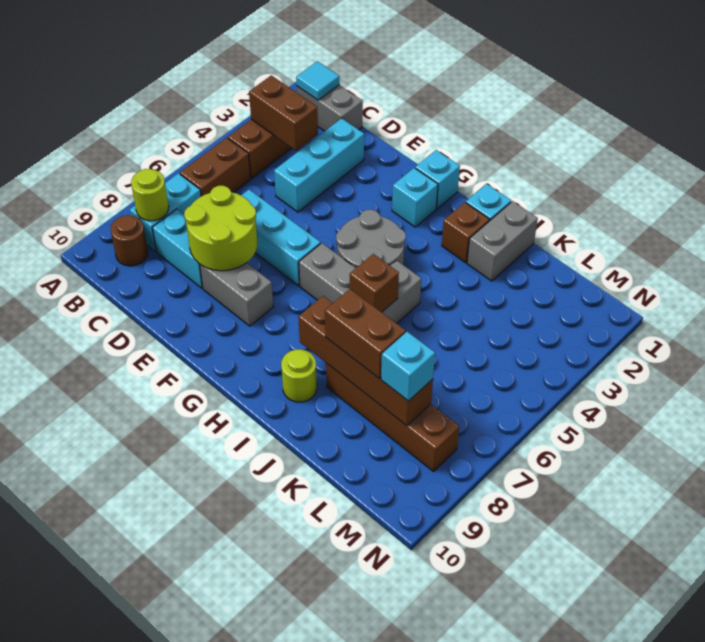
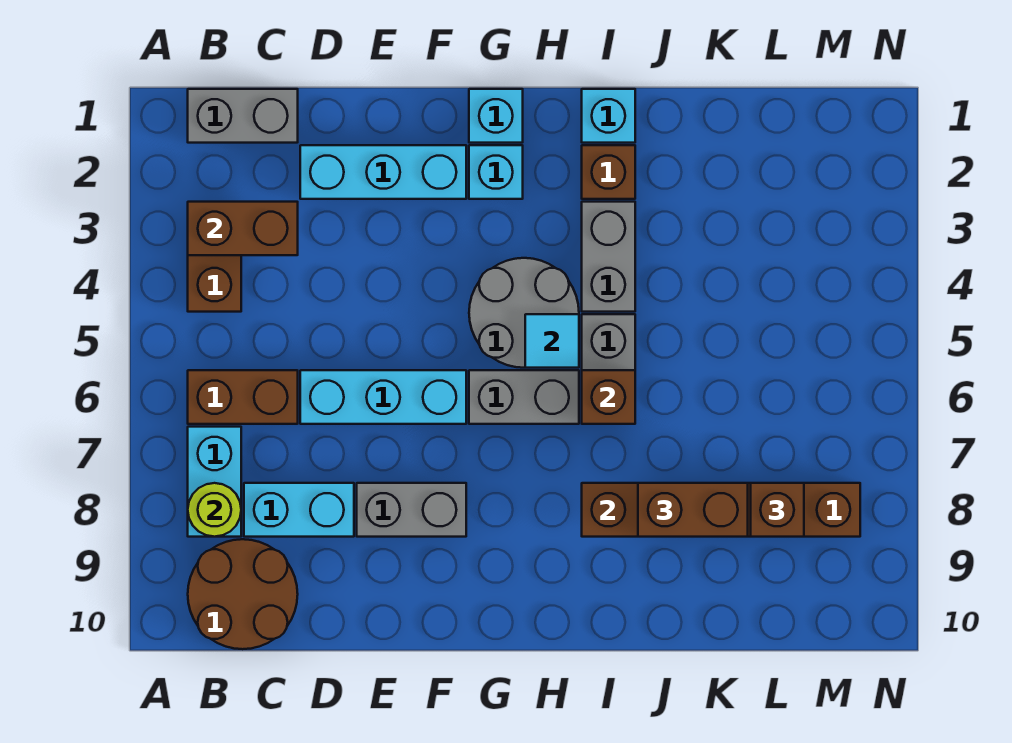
cyan tile B1 level 2 -> cyan tile H5 level 2
brown brick B5:B6 level 1 -> brown brick B6:C6 level 1
brown round brick B9 level 1 -> brown round brick B9:C10 level 1
cyan brick D2:D4 level 1 -> cyan brick D2:F2 level 1
lime round brick D7:E8 level 2 -> none
lime round brick I9 level 1 -> none
grey brick J1:J2 level 1 -> grey brick I3:I4 level 1
cyan brick L8 level 3 -> brown brick L8 level 3

